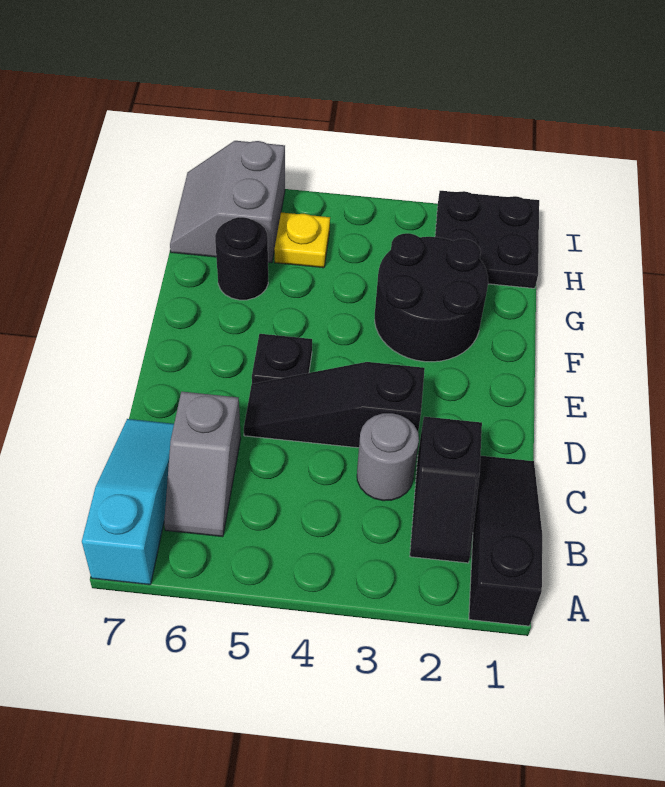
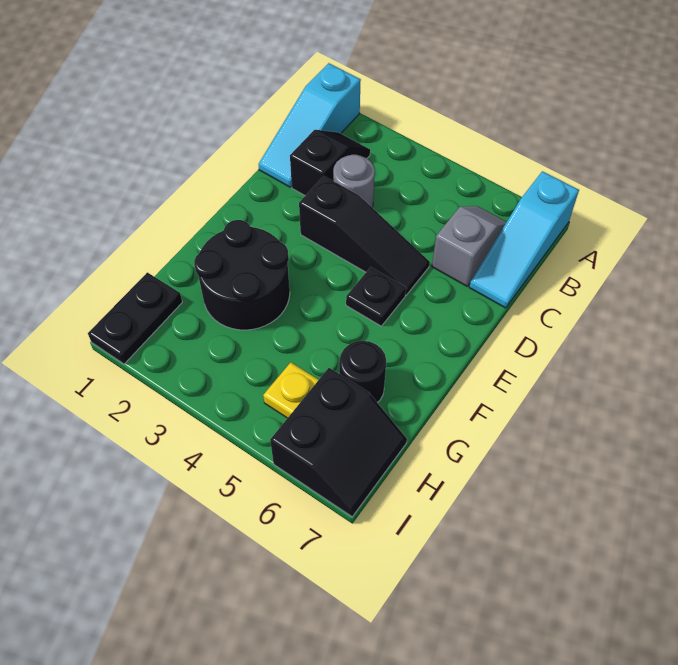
black slope A1:C1 level 1 top A -> cyan slope A1:C1 level 1 top A
black plate H1:I2 level 1 -> black plate H1:I1 level 1
grey slope H6:I7 level 1 top 6 -> black slope H6:I7 level 1 top 6

